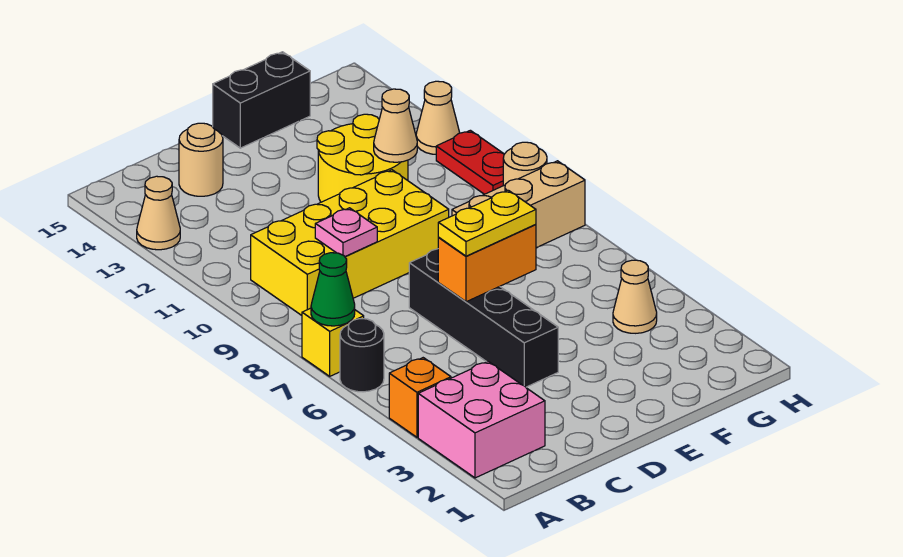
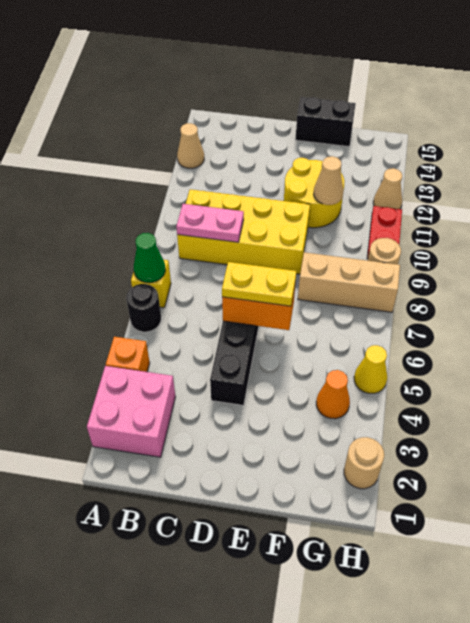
pink plate C9 level 2 -> pink plate B9:C9 level 2
tan round brick C14 level 1 -> tan round brick H2 level 1
tan cone G4 level 1 -> orange cone G4 level 1
none -> yellow cone H5 level 1

